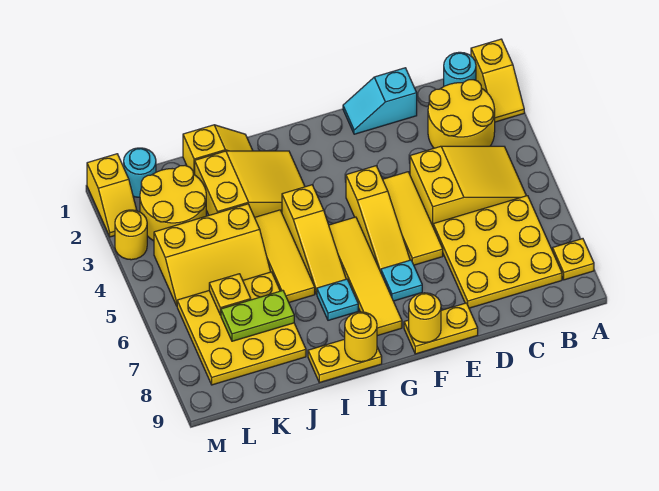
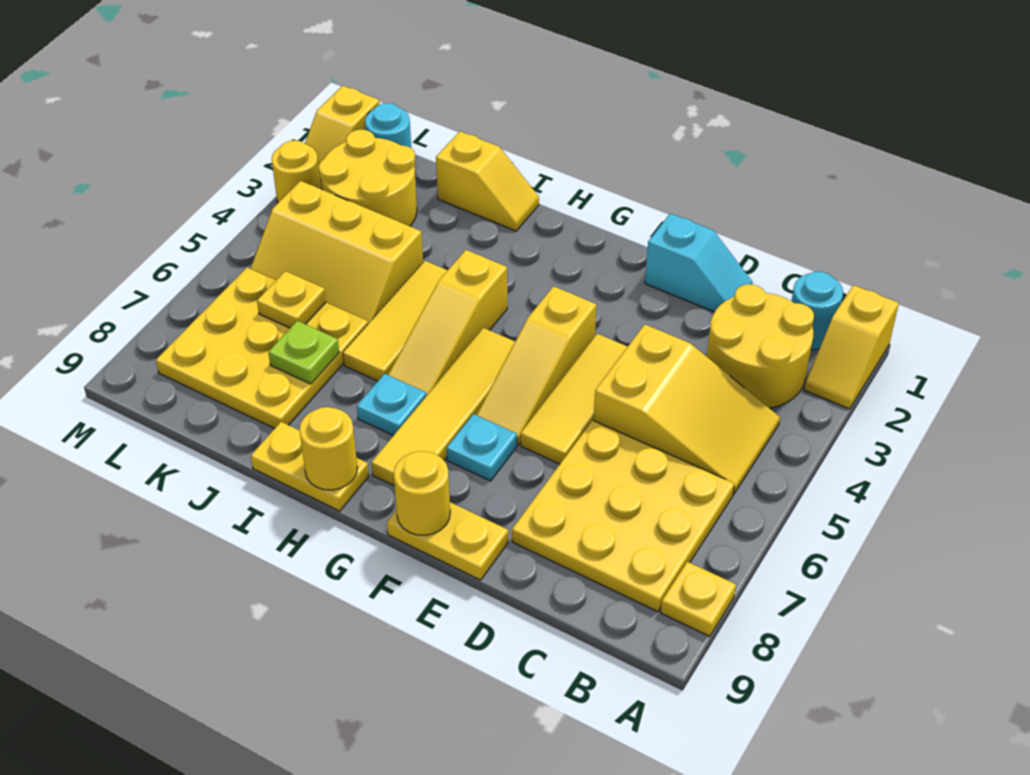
cyan slope D1:E1 level 1 top D -> cyan slope D1:E1 level 1 top E
yellow slope H2:J3 level 1 top J -> none
lime plate J7:K7 level 2 -> lime plate J7 level 2

